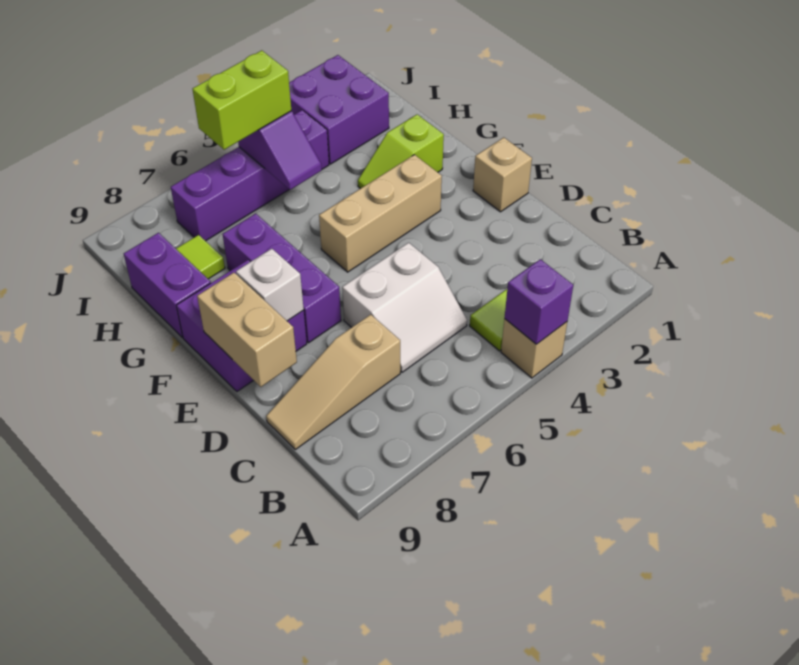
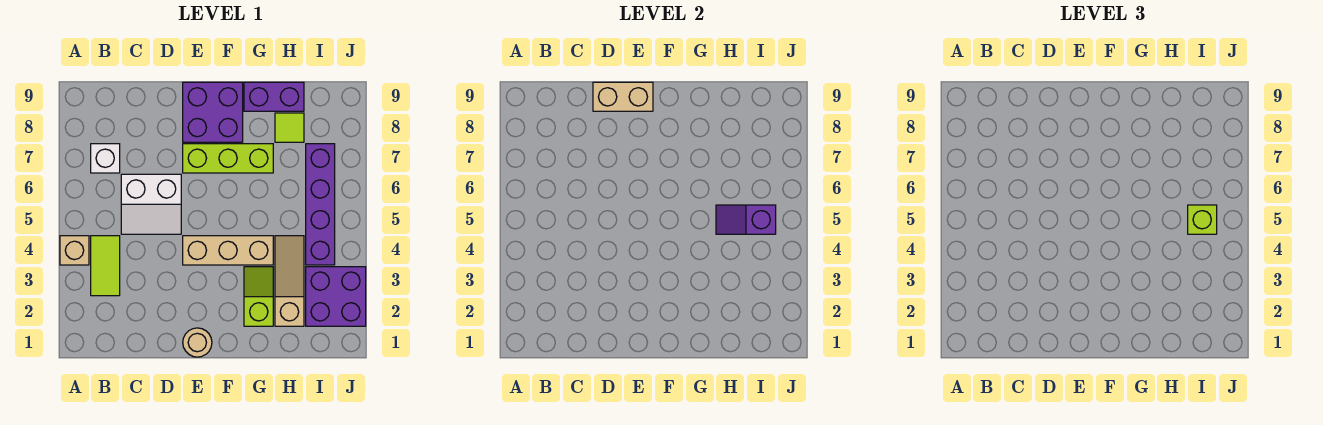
purple brick A4 level 2 -> none
white slope C5:D6 level 1 top D -> white slope C5:D6 level 1 top 6
tan slope C7:C9 level 1 top 7 -> tan slope H2:H4 level 1 top 2
tan brick E1 level 1 -> tan round brick E1 level 1
purple brick E7:G7 level 1 -> lime brick E7:G7 level 1
white brick E8 level 2 -> white brick B7 level 1
tan brick F3:F5 level 1 -> tan brick E4:G4 level 1
lime brick I5:I6 level 3 -> lime brick I5 level 3

